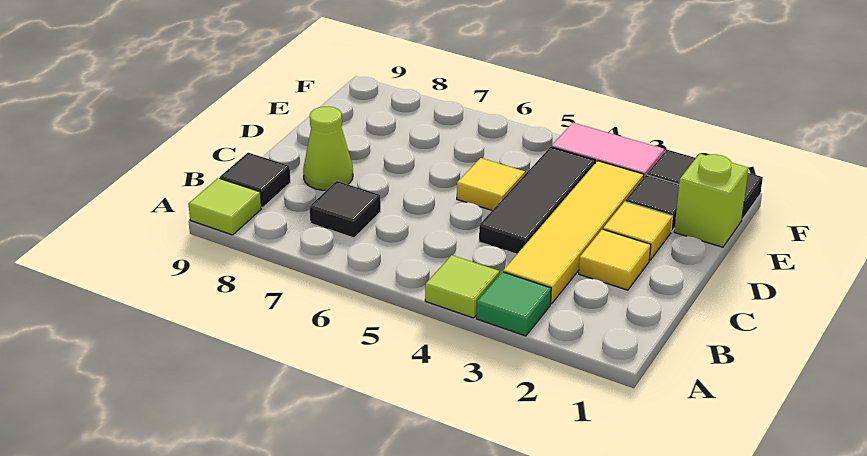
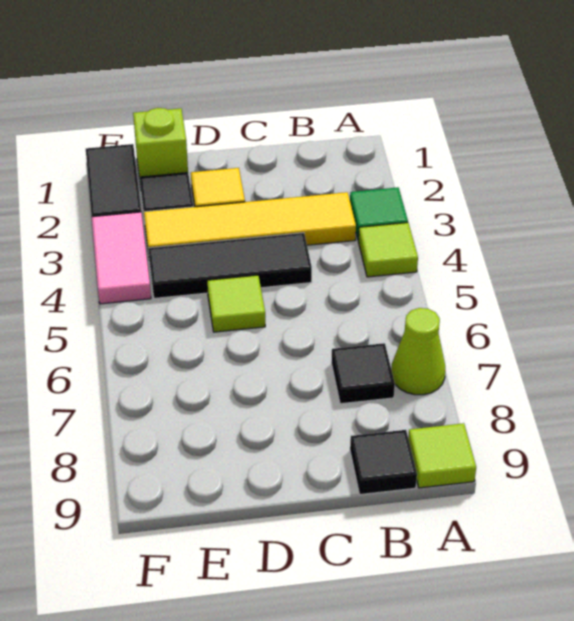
yellow tile C2 level 1 -> none
lime cone C8 level 1 -> lime cone A7 level 1
yellow tile D5 level 1 -> lime tile D5 level 1

